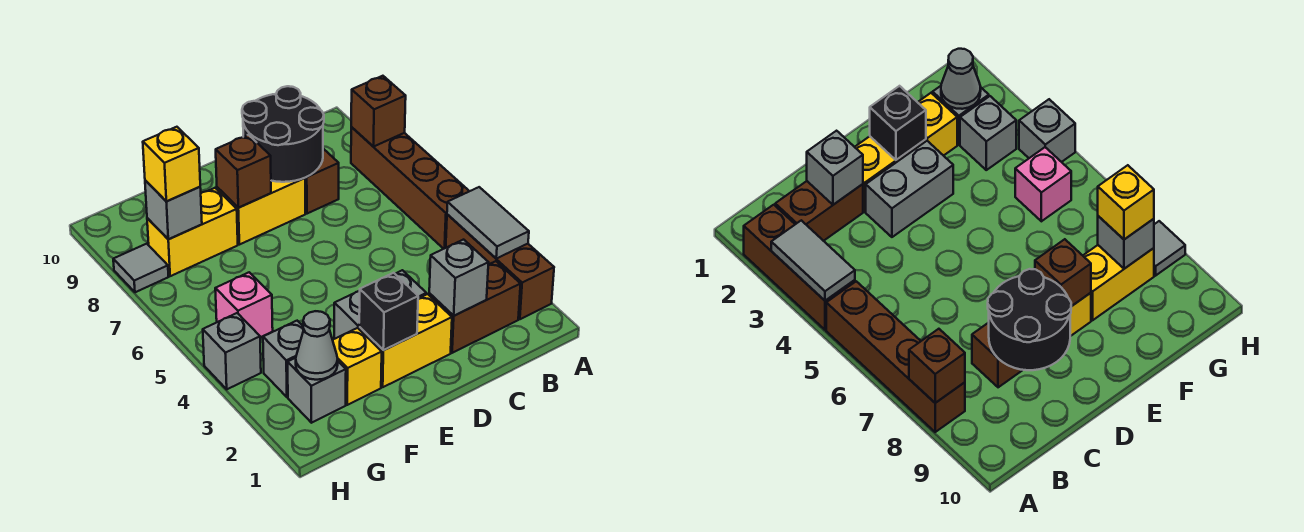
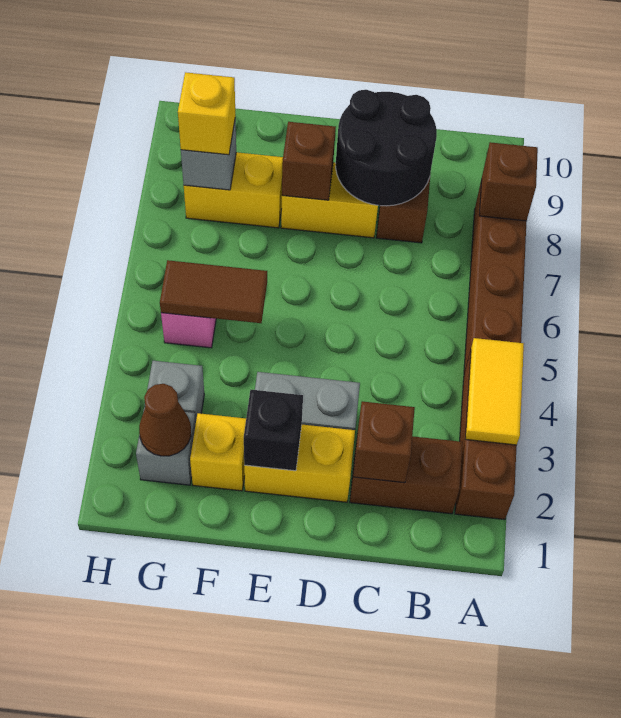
grey tile A3:A4 level 2 -> yellow tile A3:A4 level 2
grey brick C2 level 2 -> brown brick C2 level 2
none -> brown tile F5:G5 level 2
grey cone G2 level 2 -> brown cone G2 level 2
grey brick H4 level 1 -> none
grey tile H8 level 1 -> none

